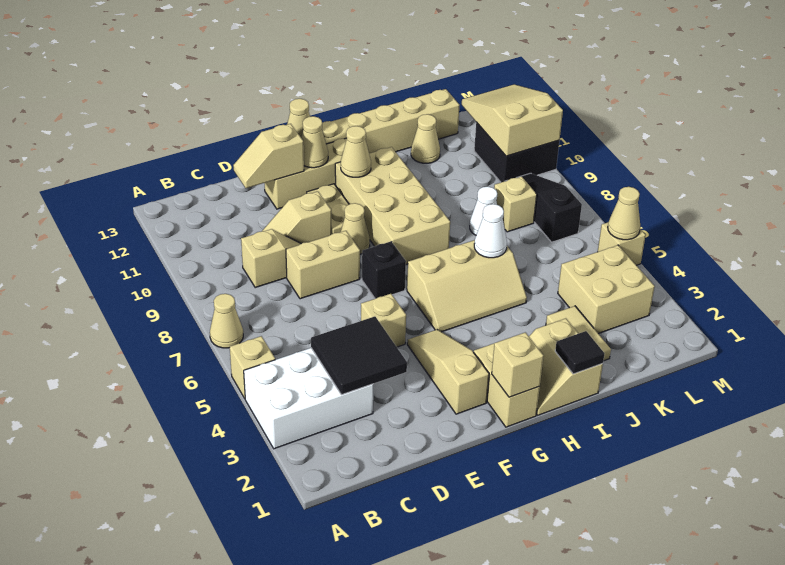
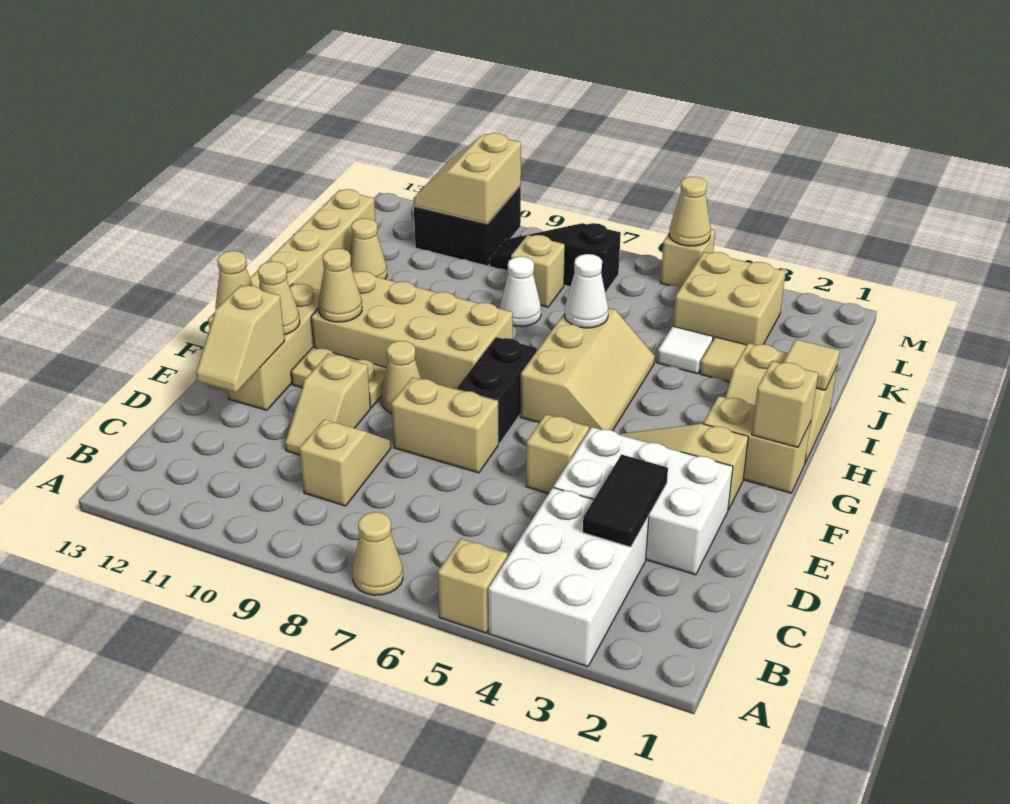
black tile C3:D4 level 2 -> black tile C3:D3 level 2
none -> white brick D2:E4 level 1
tan brick D8:E8 level 1 -> tan brick E7:E8 level 1
black brick F7 level 1 -> black brick F7:G7 level 1
black tile I1 level 2 -> tan tile I1 level 2
none -> white tile J4 level 1
tan slope L10:M12 level 2 top 10 -> tan slope L10:M11 level 2 top 10

